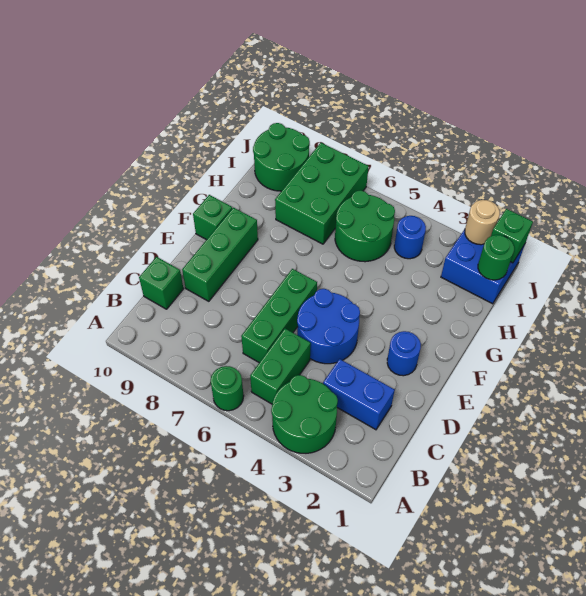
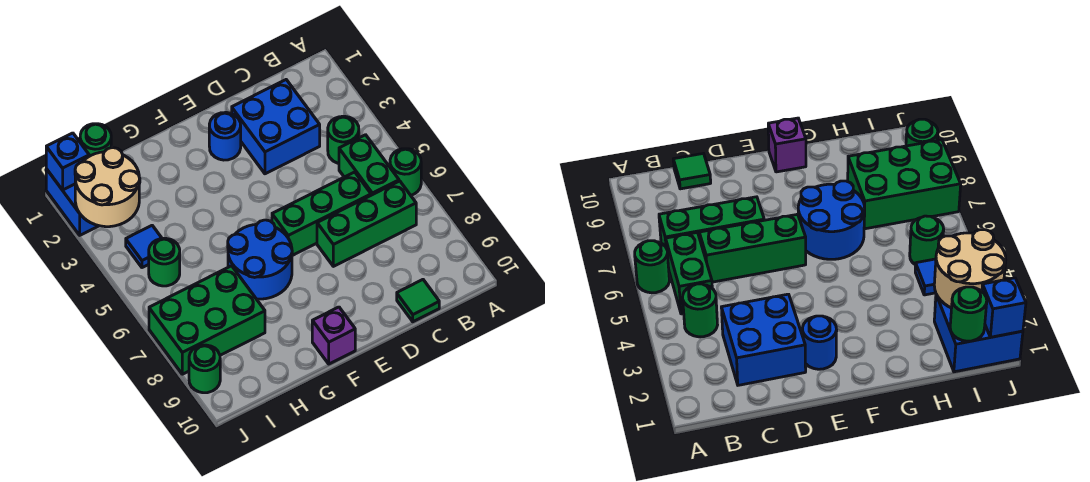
green round brick A3:B4 level 1 -> green round brick B4 level 1
green brick B5:C5 level 1 -> green brick B5:B6 level 1
blue brick C2:C3 level 1 -> blue brick C2:D3 level 1
green brick C10 level 1 -> green tile C10 level 1
blue round brick D4:E5 level 1 -> blue round brick F6:G7 level 1
green brick D9:F9 level 1 -> green brick B7:D7 level 1
green brick F10 level 1 -> purple brick F10 level 1
green round brick H5:I6 level 1 -> green round brick I5 level 1
blue round brick I4 level 1 -> blue tile I4 level 1
green round brick I9:J10 level 1 -> green round brick J9 level 1
green brick J1 level 2 -> blue brick J1 level 2
tan round brick J2 level 2 -> tan round brick I2:J3 level 2

